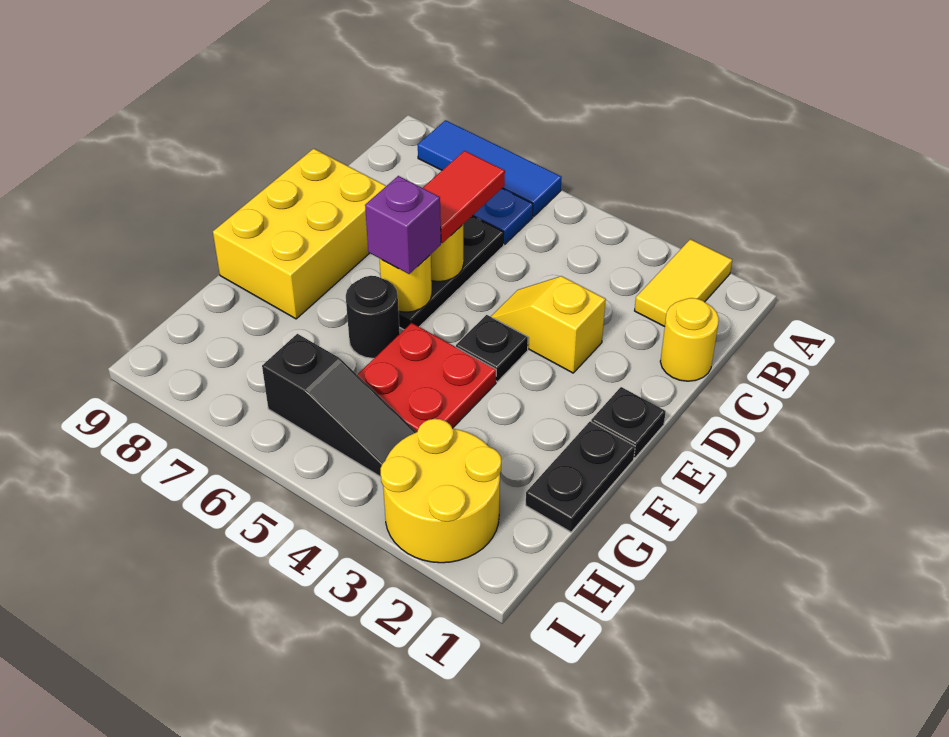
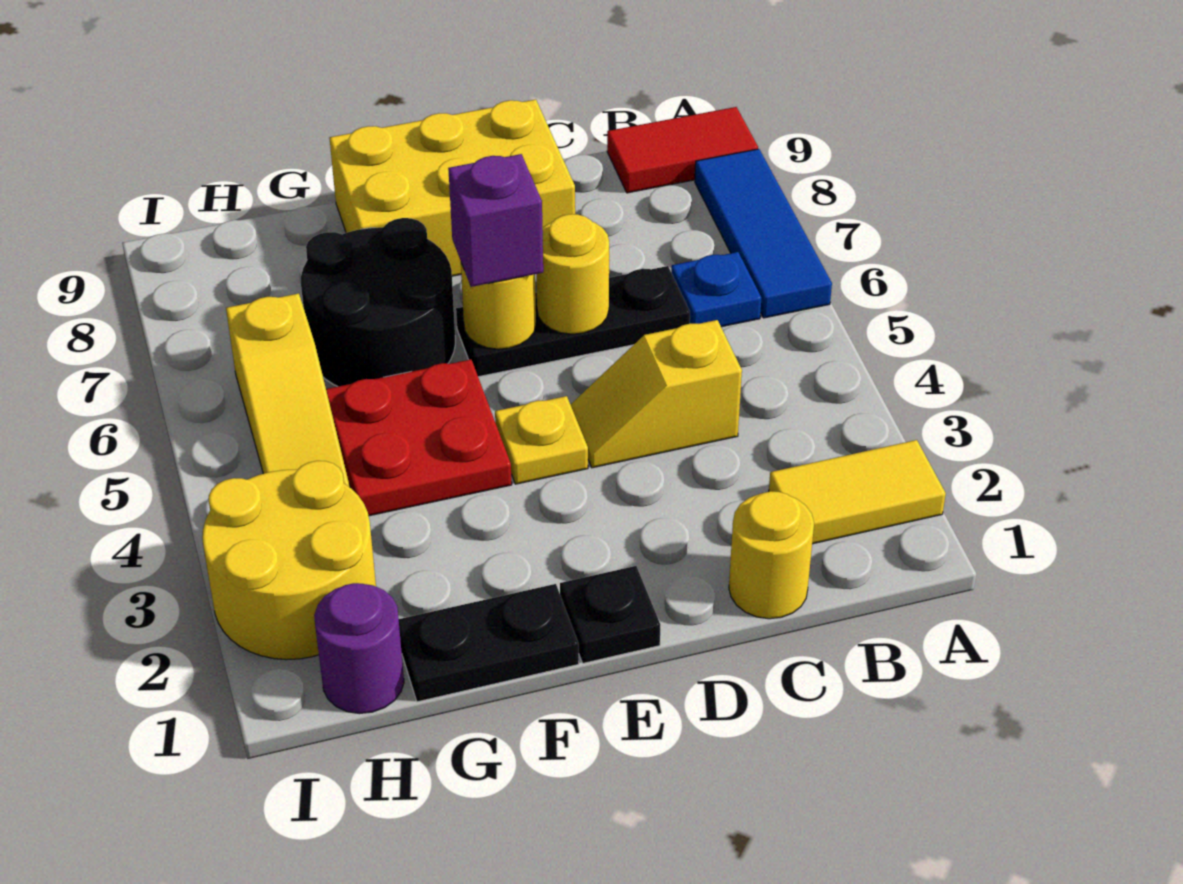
red tile C6:D6 level 3 -> red tile A9:B9 level 1
yellow slope D3:D4 level 1 top 3 -> yellow slope C4:D4 level 1 top C
black plate E4 level 1 -> yellow plate E4 level 1
black round brick F6 level 1 -> black round brick F6:G7 level 1
none -> purple round brick H1 level 1
black slope H4:H6 level 1 top 6 -> yellow slope H4:H6 level 1 top 6

